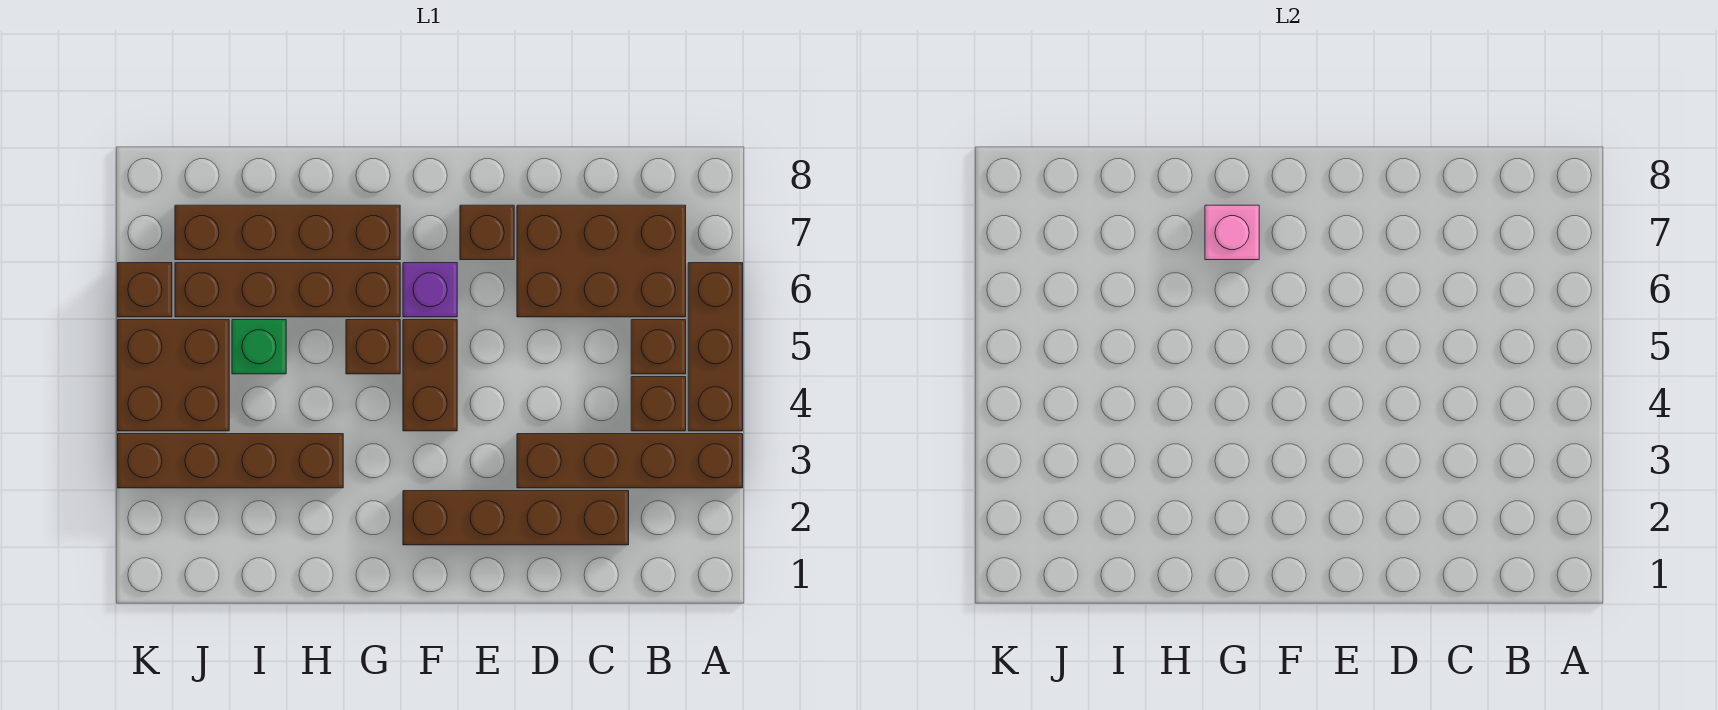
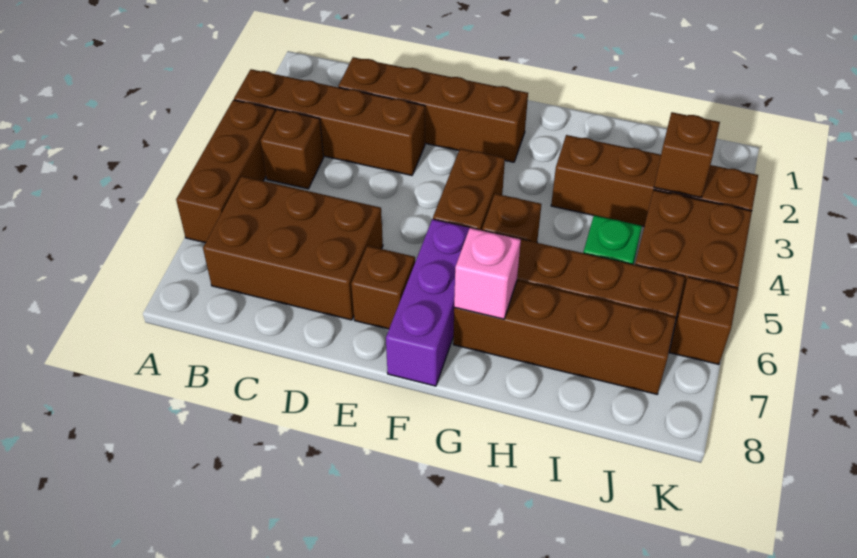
brown brick B5 level 1 -> brown brick J3 level 2
purple brick F6 level 1 -> purple brick F6:F8 level 1

